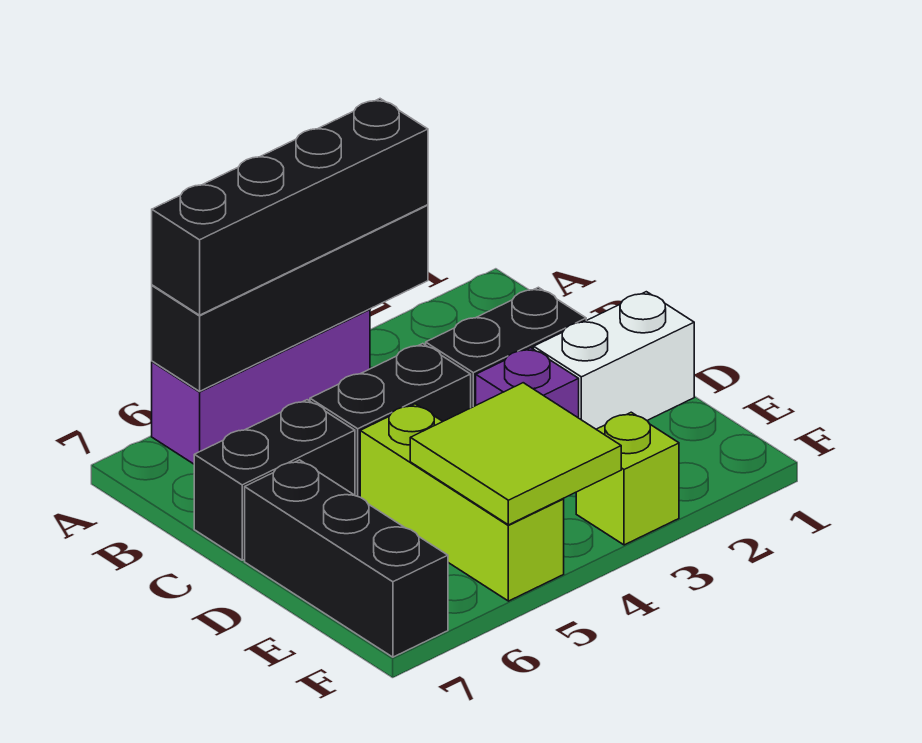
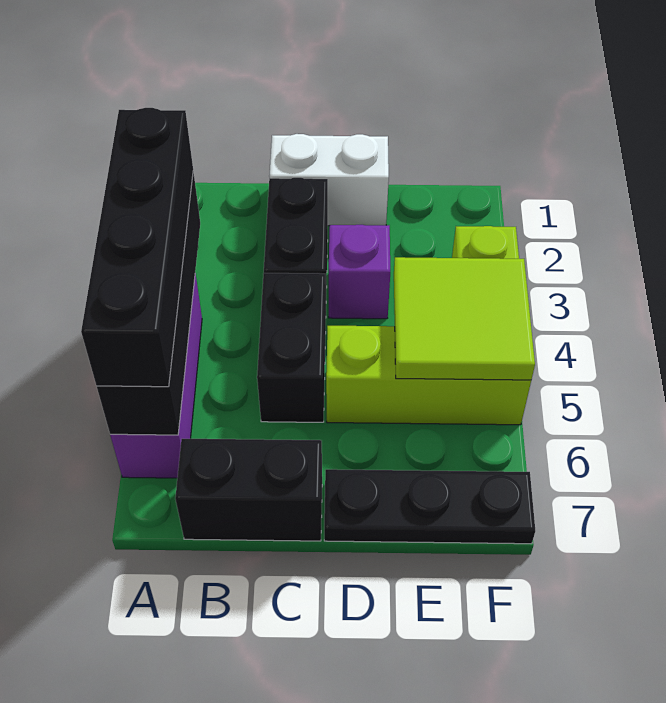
black brick C6:C7 level 1 -> black brick B7:C7 level 1
white brick D1:D2 level 1 -> white brick C1:D1 level 1
black brick D7:F7 level 1 -> black plate D7:F7 level 1

